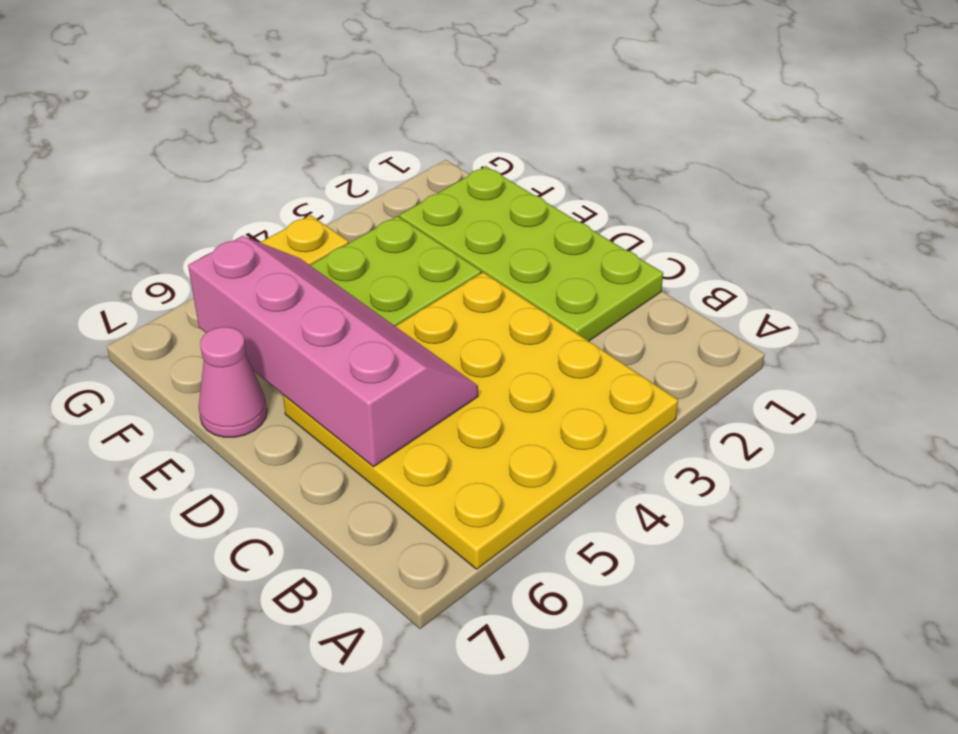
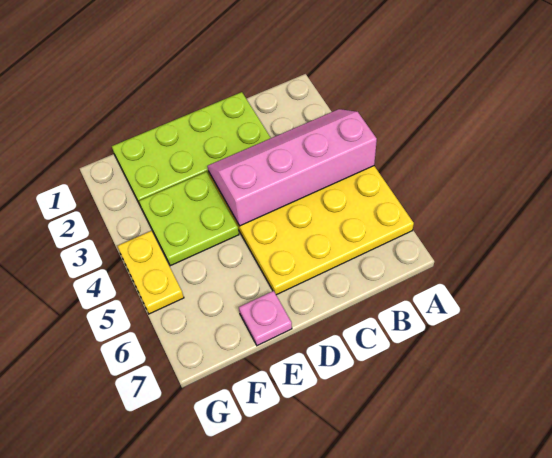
pink slope C5:F6 level 2 top 6 -> pink slope A3:D4 level 2 top 4
pink cone E7 level 1 -> pink plate E7 level 1

